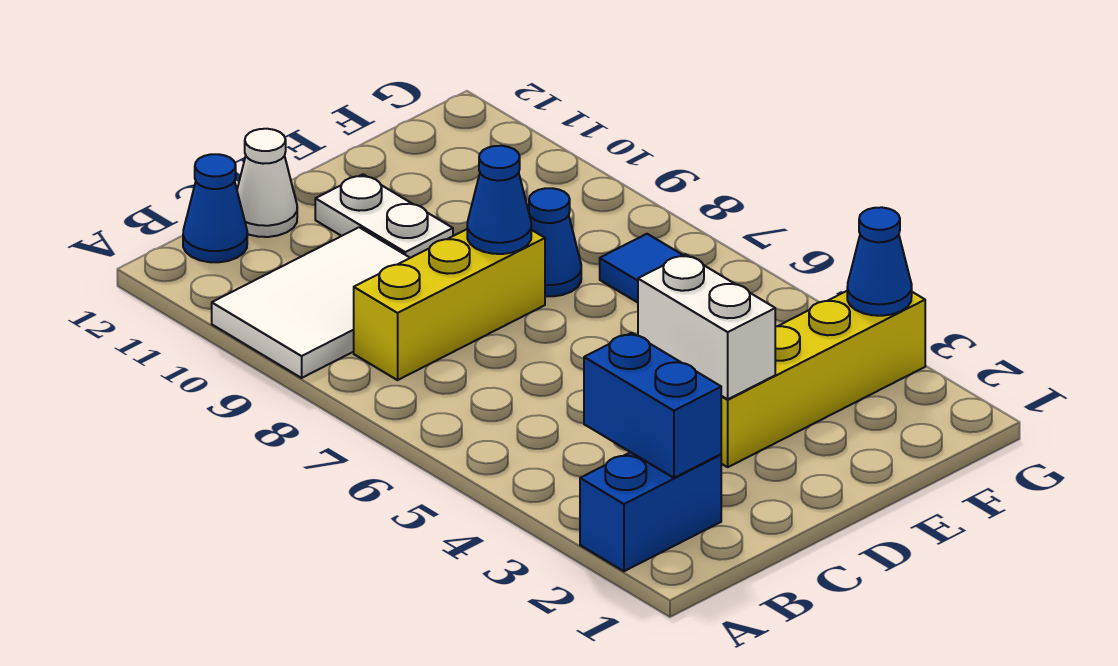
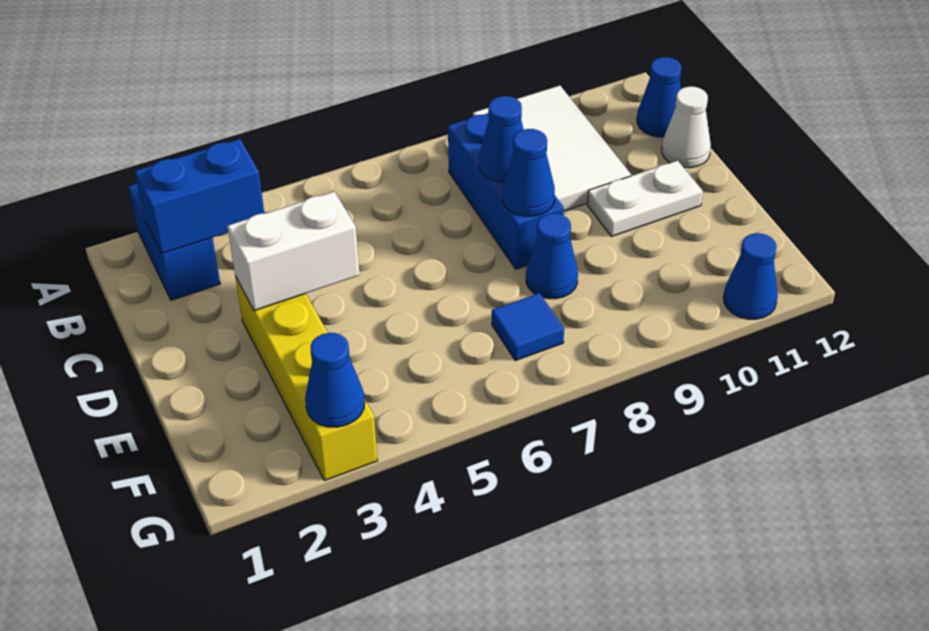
yellow brick B8:D8 level 1 -> blue brick B8:D8 level 1
none -> blue cone C8 level 2
none -> blue cone G11 level 1

